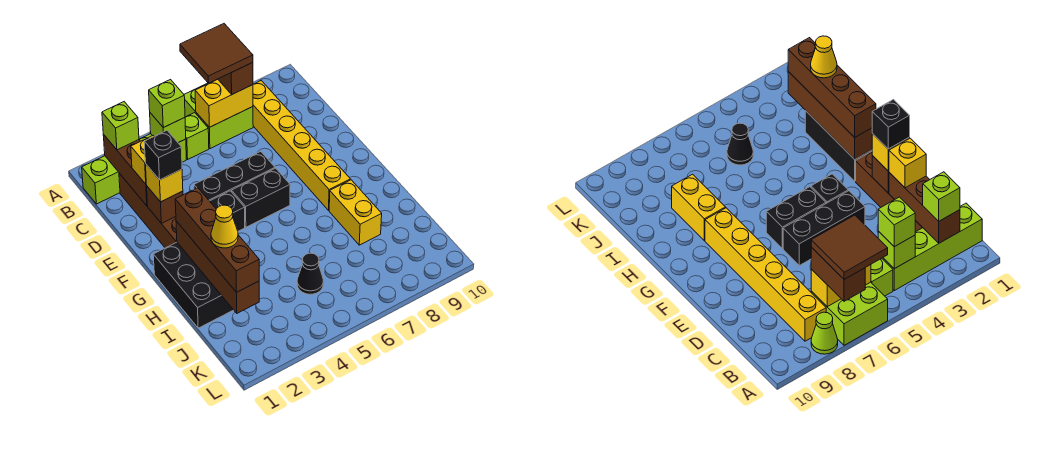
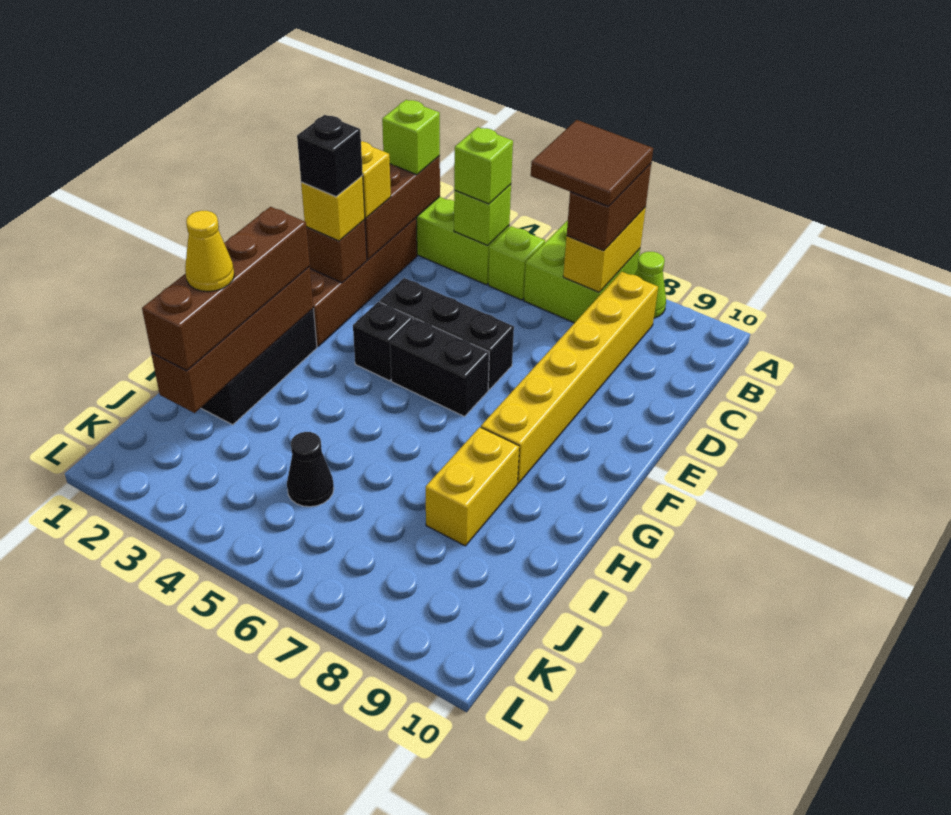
yellow brick B6:B7 level 2 -> yellow brick A7:B7 level 2

